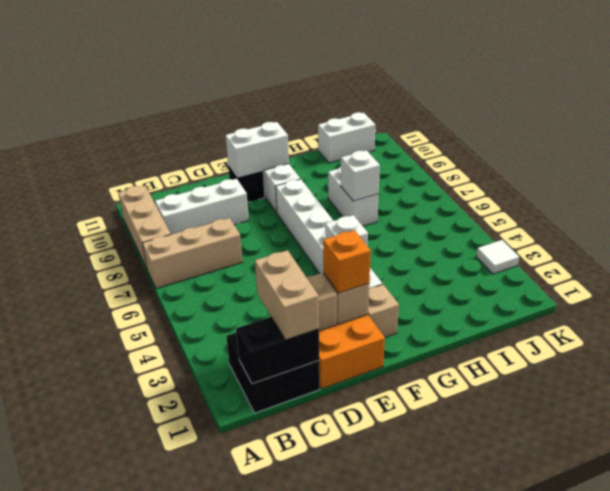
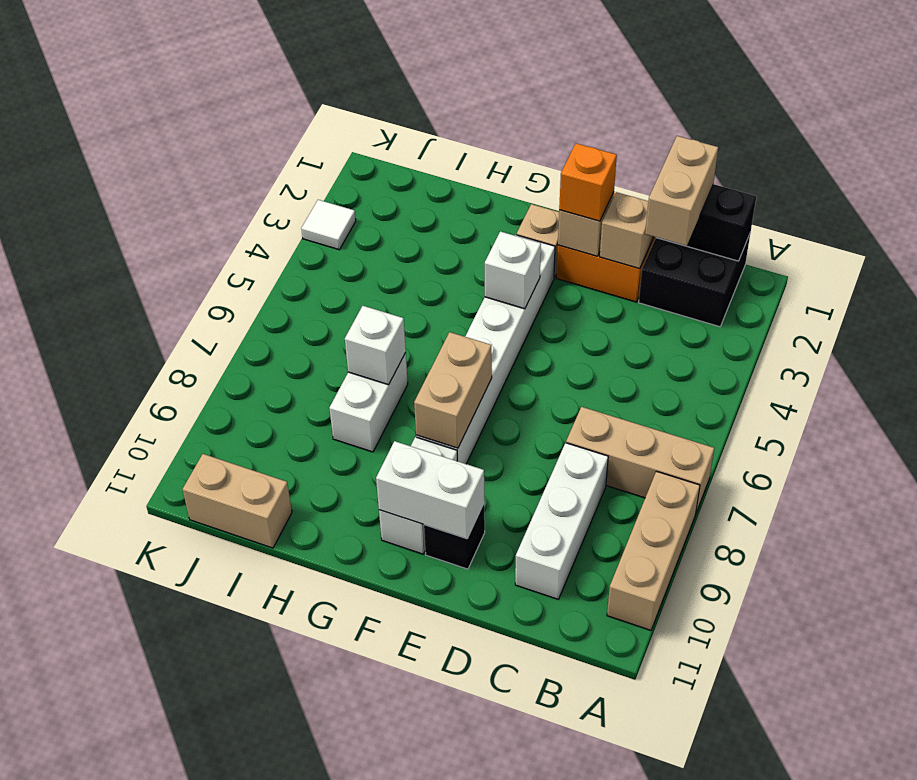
white brick B9:D9 level 1 -> white brick C8:C10 level 1
none -> tan brick F7:F8 level 2
white brick I11:J11 level 1 -> tan brick I11:J11 level 1

